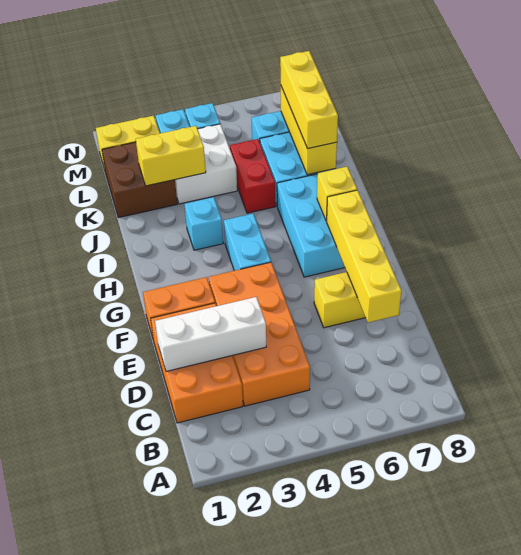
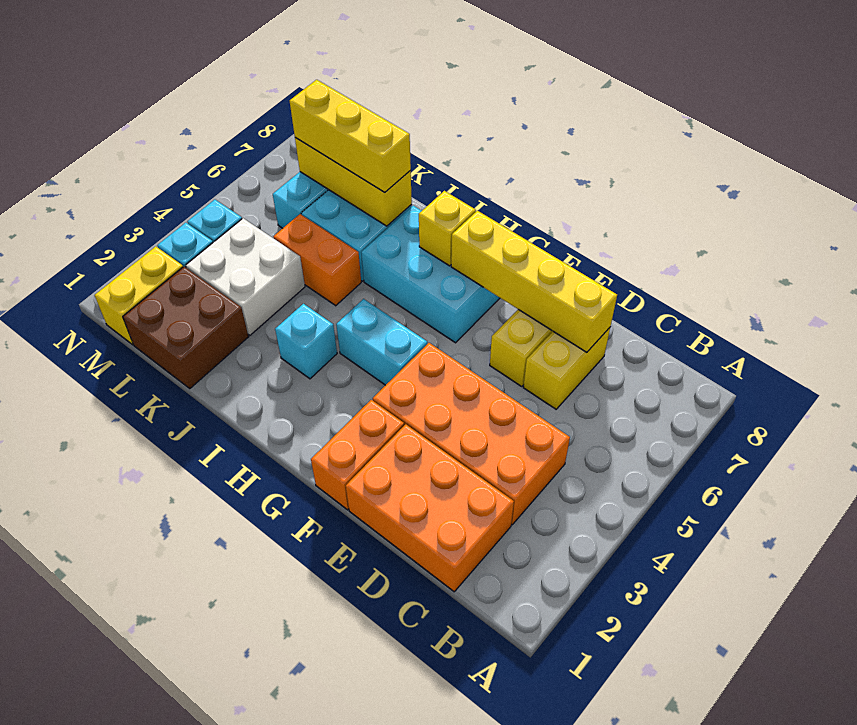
white brick D1:D3 level 2 -> none
red brick J5:K5 level 1 -> orange brick J5:K5 level 1
yellow brick K2:K3 level 2 -> yellow brick D6:D7 level 1

